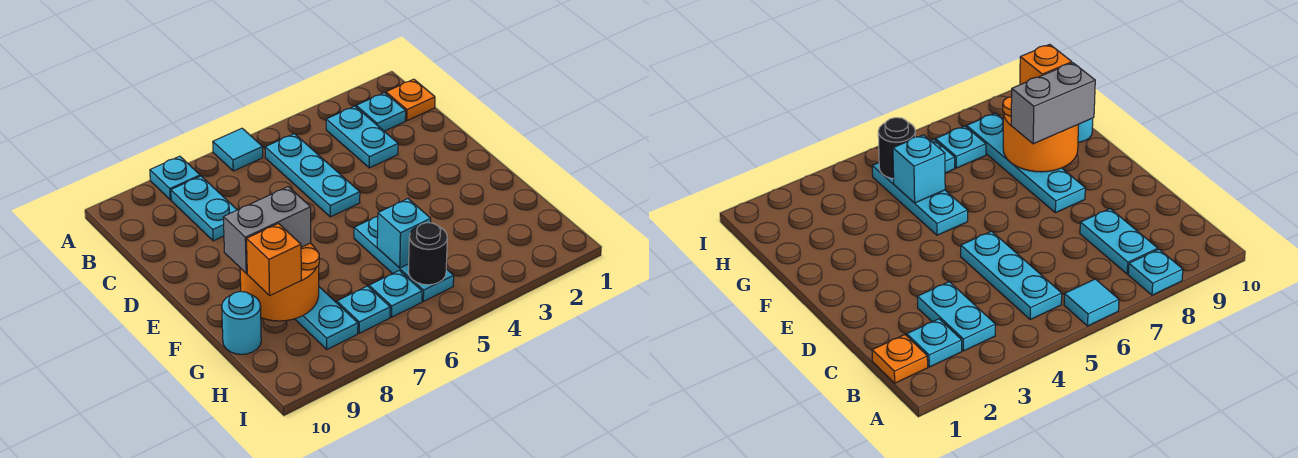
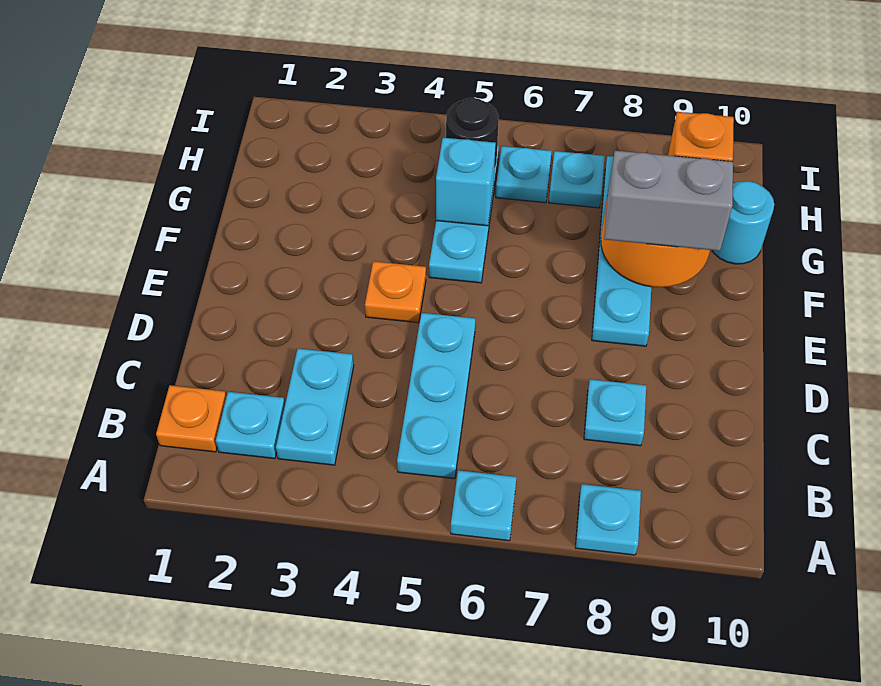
cyan tile A6 level 1 -> cyan plate A6 level 1
cyan plate B8:C8 level 1 -> cyan plate C8 level 1
none -> orange plate E4 level 1

